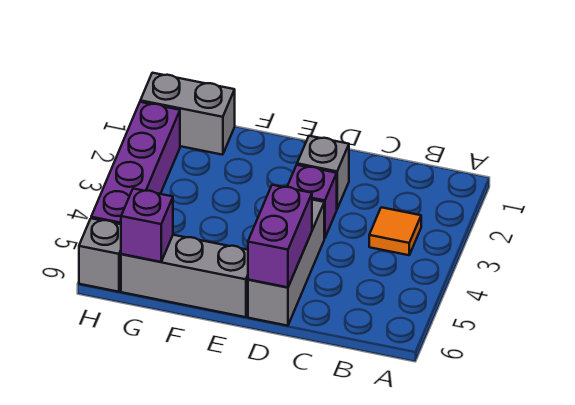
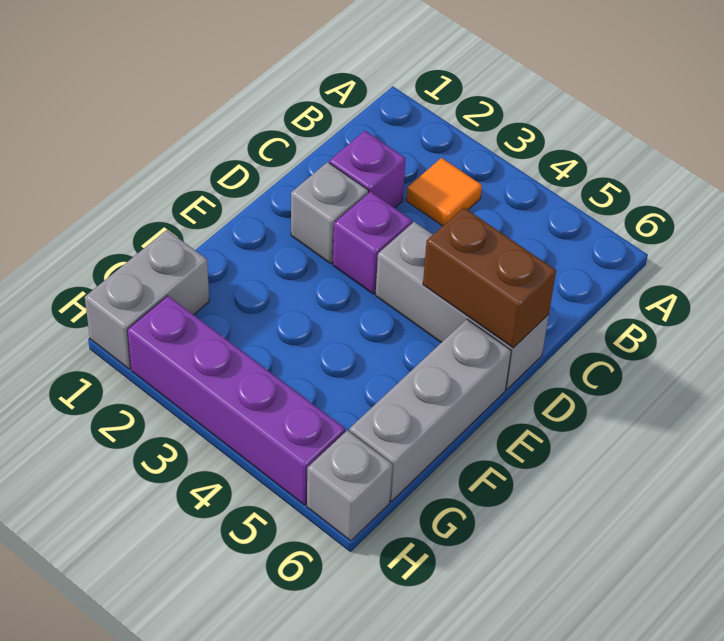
purple brick D5:D6 level 2 -> brown brick D5:D6 level 2
purple brick G6 level 2 -> purple brick C2 level 1

